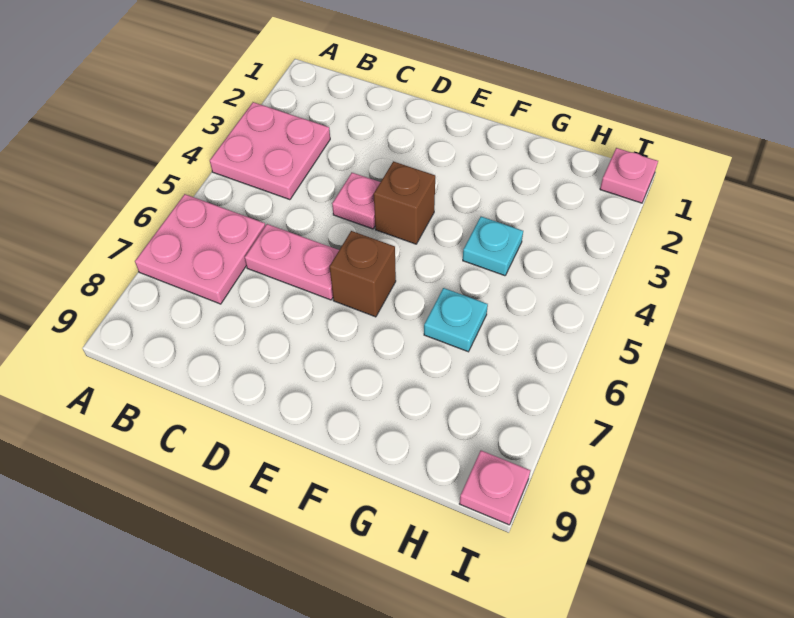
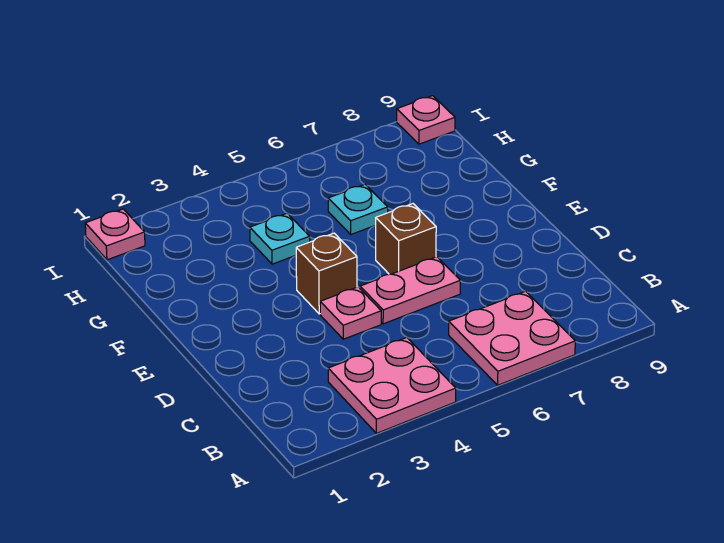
pink plate C6:D6 level 1 -> pink plate D5:D6 level 1

